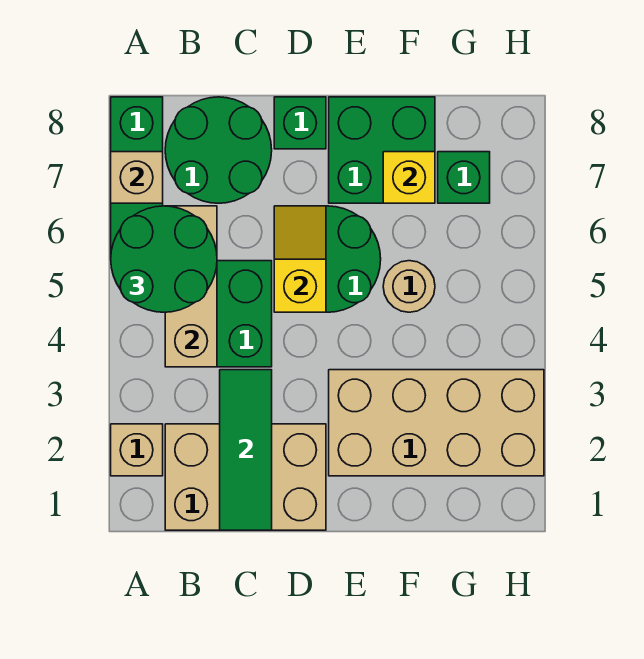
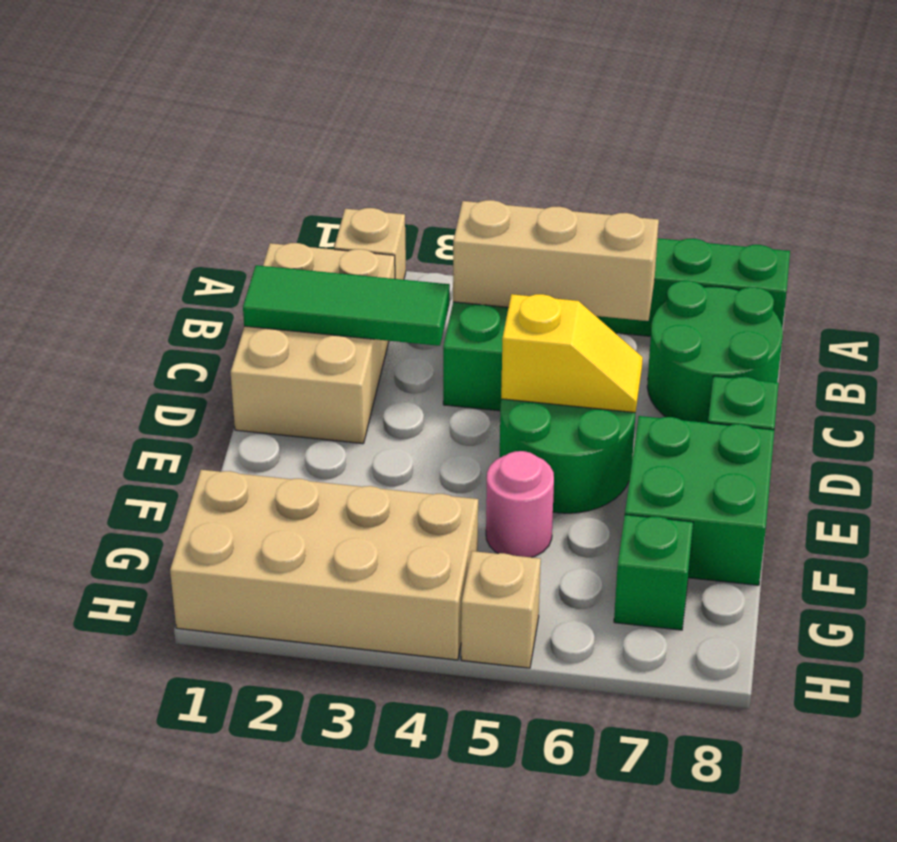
green round brick A5:B6 level 3 -> none
tan brick A7 level 2 -> tan brick H5 level 1
tan brick E2:H3 level 1 -> tan brick G1:H4 level 1
tan round brick F5 level 1 -> pink round brick F5 level 1
yellow brick F7 level 2 -> none

